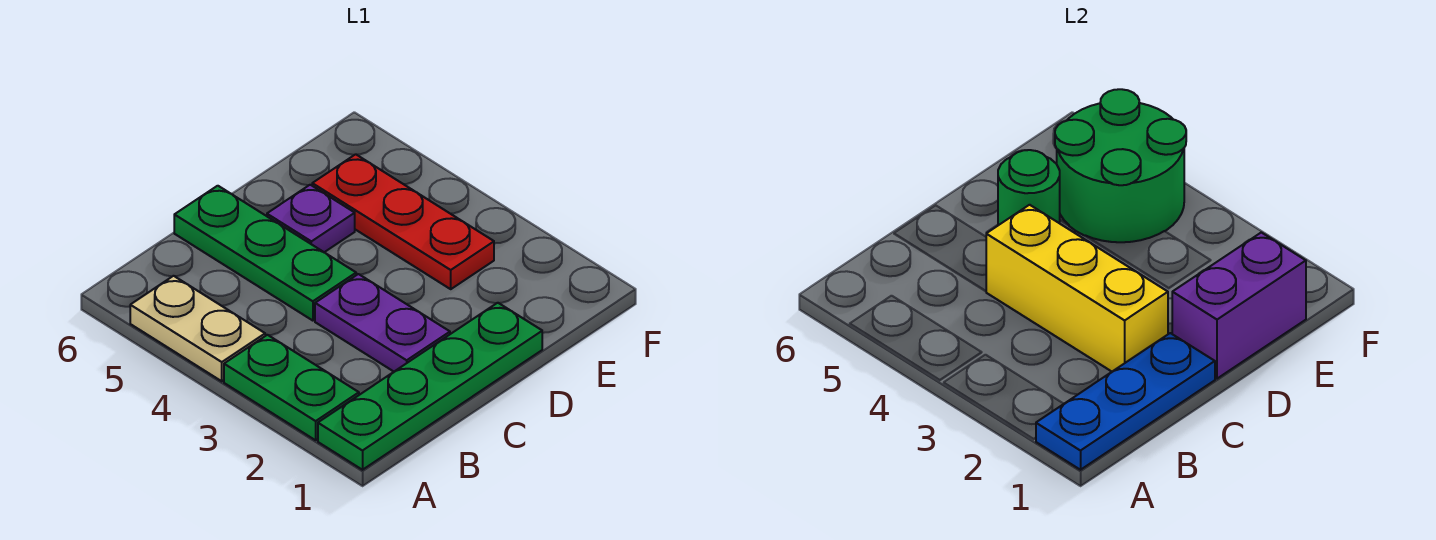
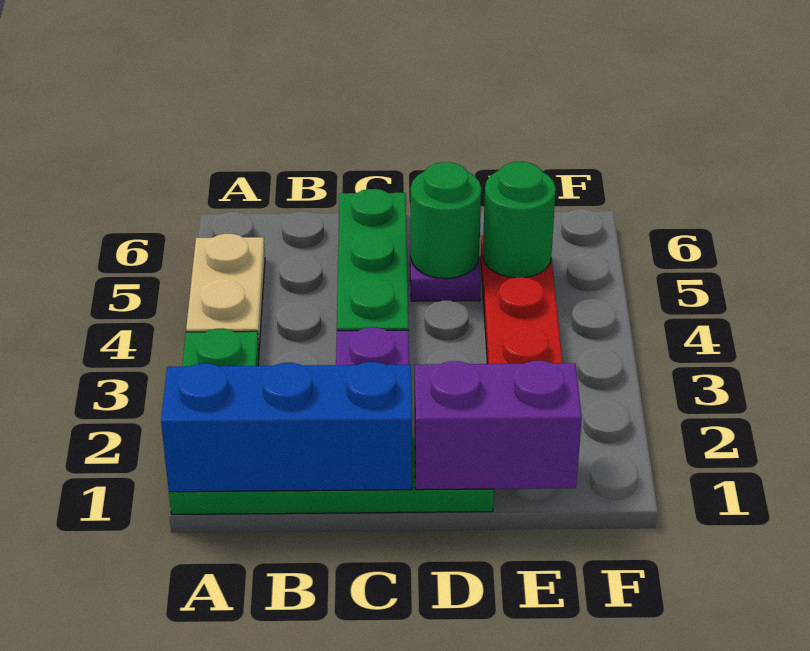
blue plate A1:C1 level 2 -> blue brick A1:C1 level 2
yellow brick C2:C4 level 2 -> none
green round brick E4:F5 level 2 -> green round brick E5 level 2

